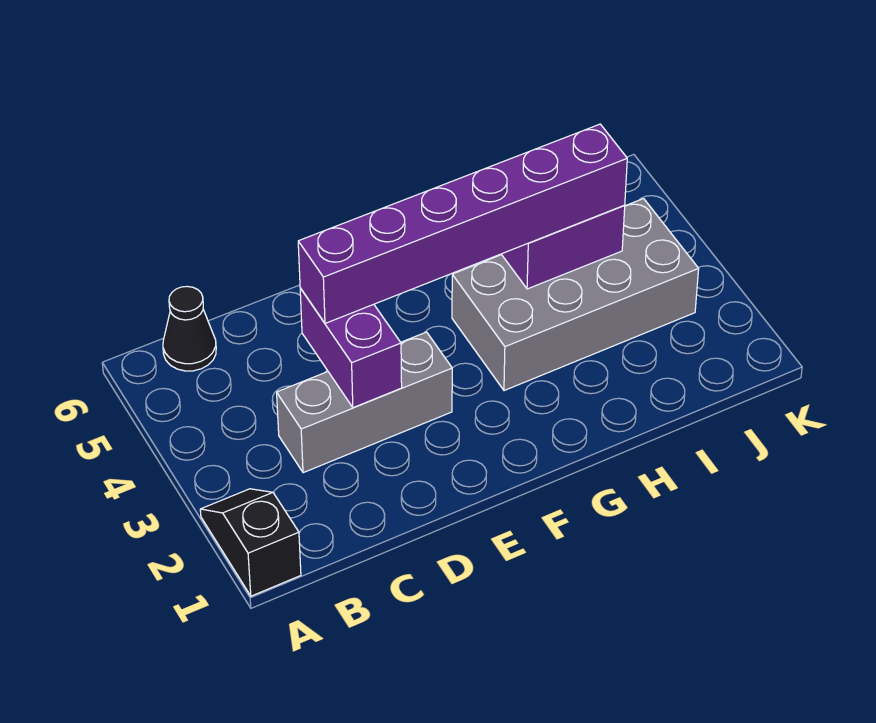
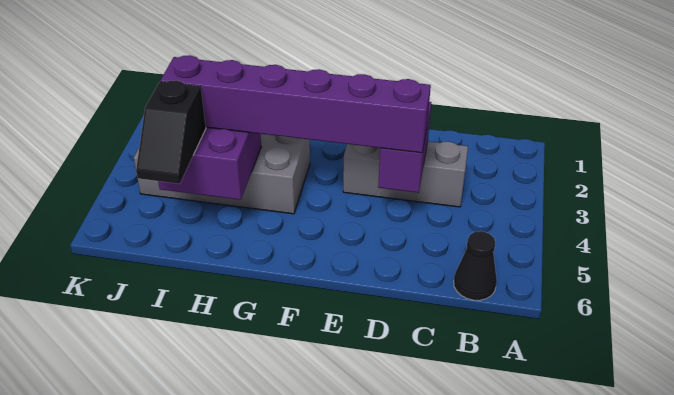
black slope A1:A2 level 1 top 1 -> black slope I5:I6 level 3 top 5

